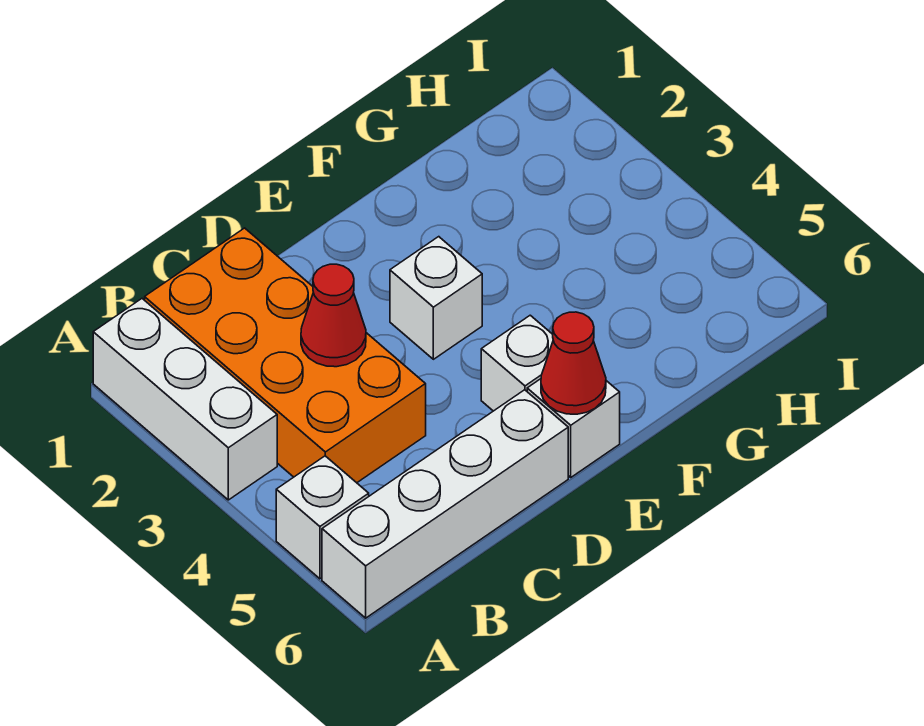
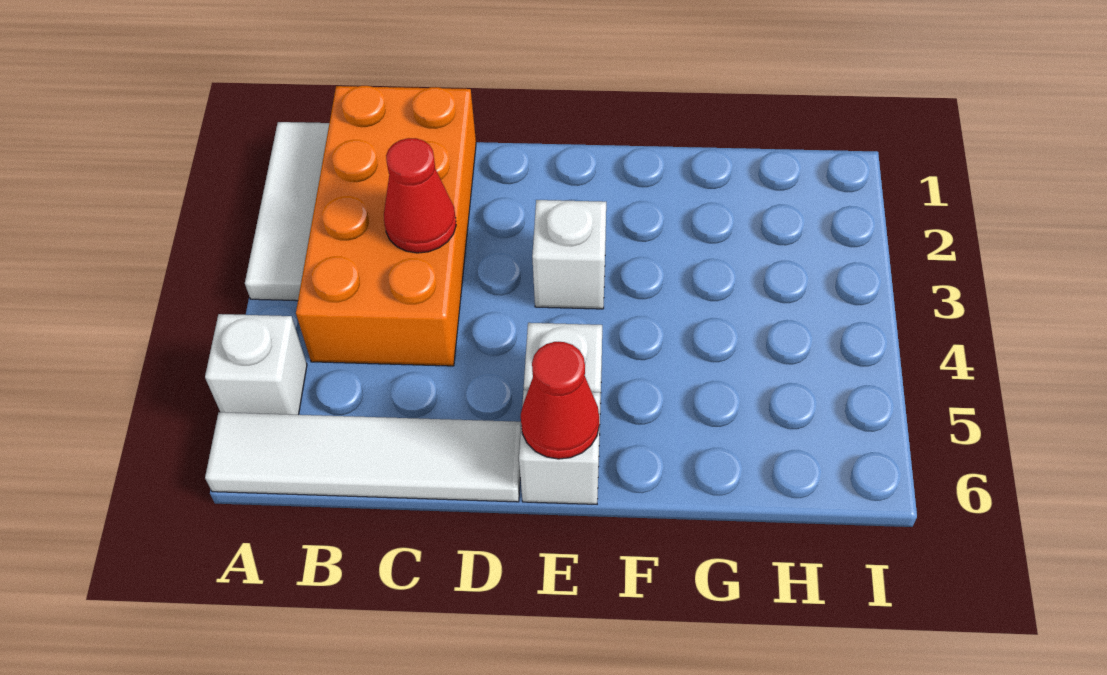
white brick A1:A3 level 1 -> white tile A1:A3 level 1
white brick A6:D6 level 1 -> white tile A6:D6 level 1

